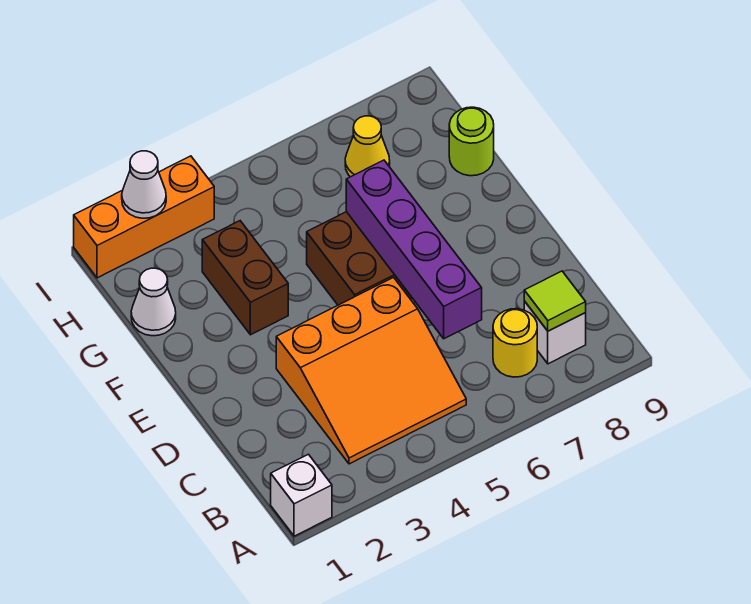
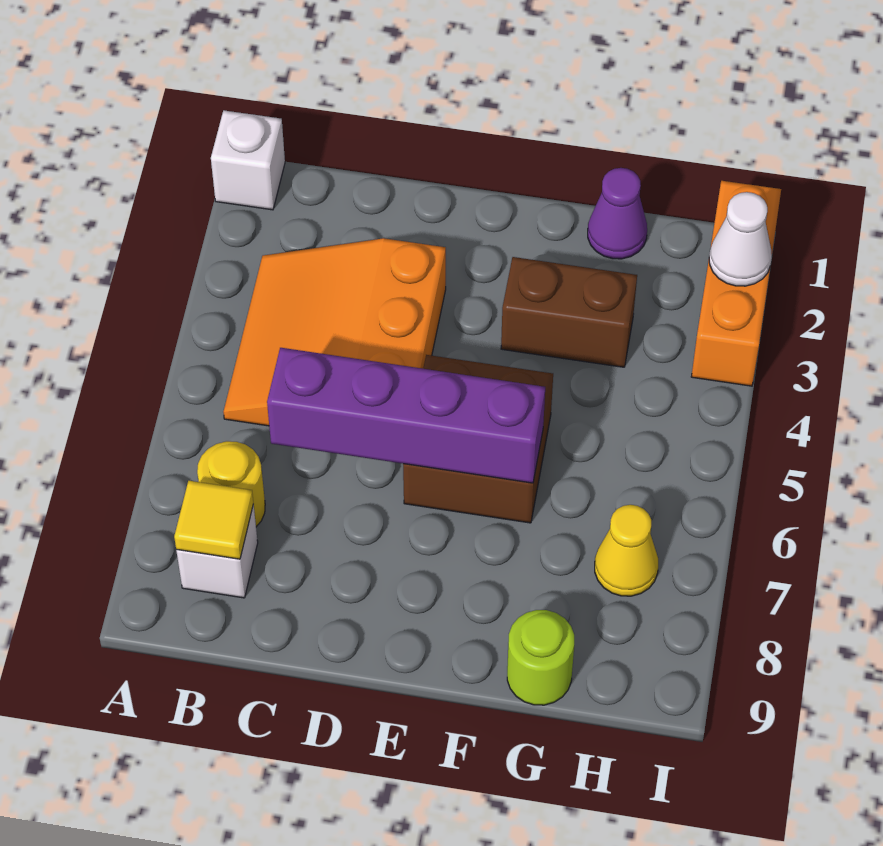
lime tile B8 level 2 -> yellow tile B8 level 2
white cone G1 level 1 -> purple cone G1 level 1

